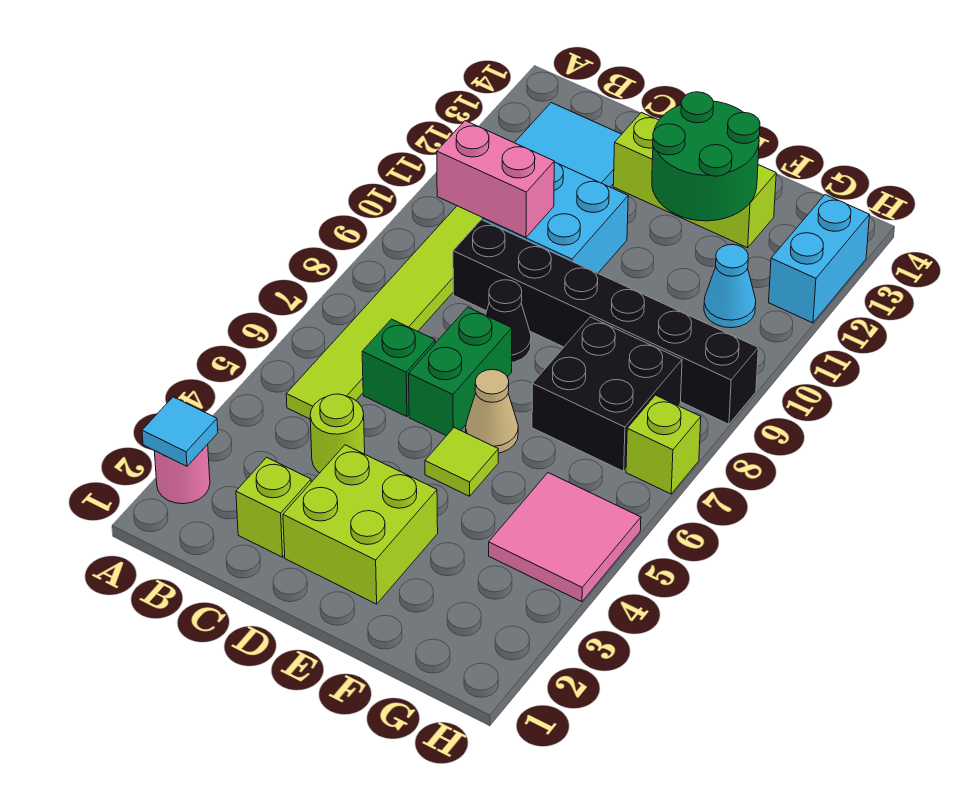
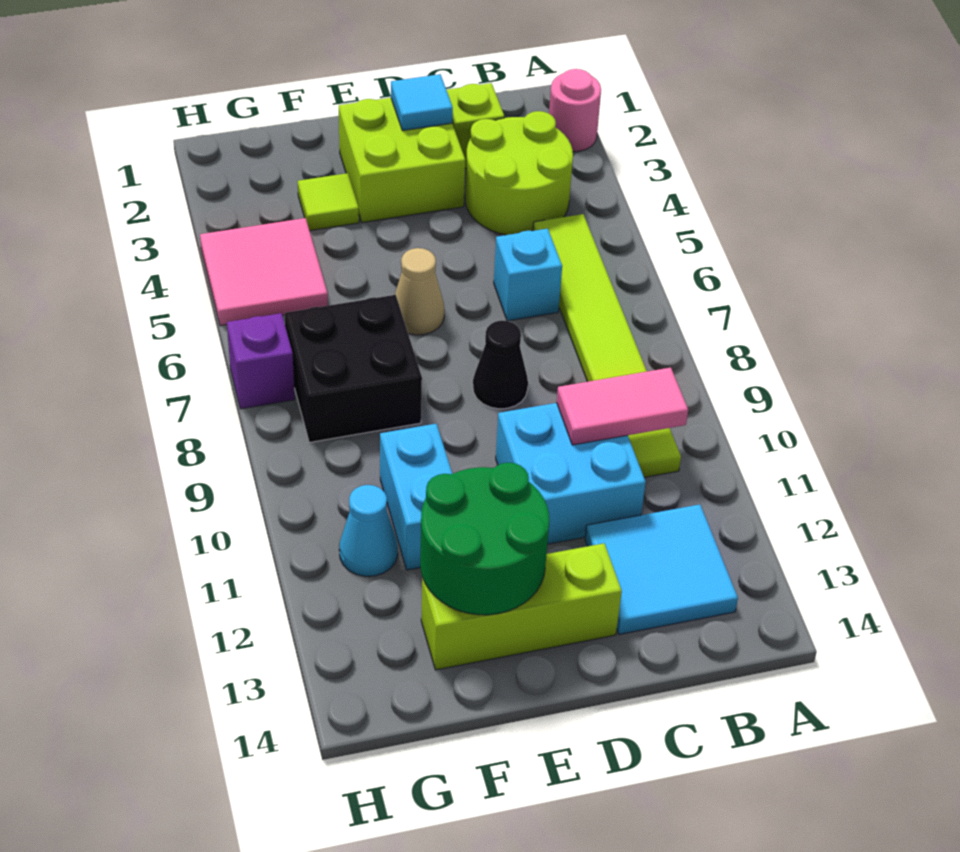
cyan tile A2 level 2 -> cyan tile D2 level 2
pink brick B10:C10 level 2 -> pink tile B10:C10 level 2
lime round brick C4 level 1 -> lime round brick B3:C4 level 1
green brick C6 level 1 -> cyan brick C6 level 1
black brick C9:H9 level 1 -> none
green brick D6:D7 level 1 -> none
lime tile E5 level 1 -> lime tile F3 level 1
lime brick H7 level 1 -> purple brick H7 level 1
cyan brick H12:H13 level 1 -> cyan brick F10:F11 level 1

